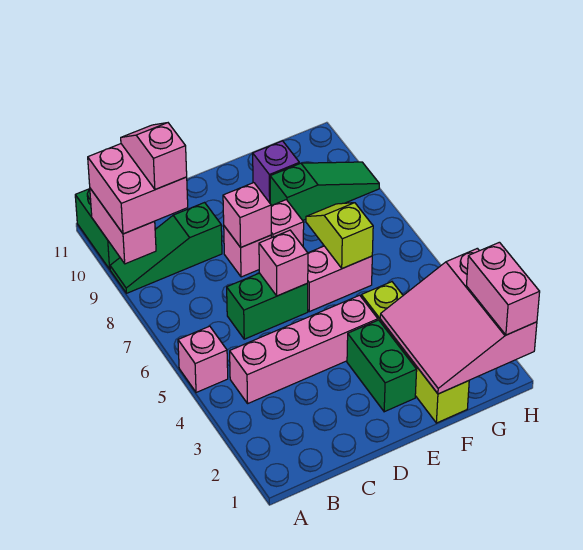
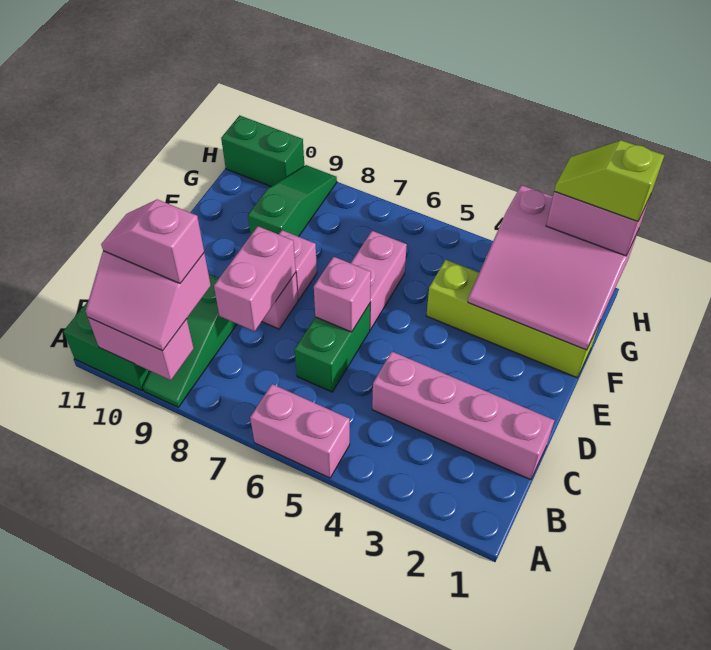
pink brick A5 level 1 -> pink brick A5:A6 level 1
pink brick A9:B10 level 3 -> pink slope A9:B10 level 3 top B
pink brick B4:E4 level 1 -> pink brick C1:C4 level 1
pink brick D8 level 2 -> pink brick C8:D8 level 2
green brick E2:E3 level 1 -> green brick H10:H11 level 1
lime slope F6:F7 level 2 top 6 -> lime slope H1:H2 level 4 top 1
purple brick F10 level 1 -> none

